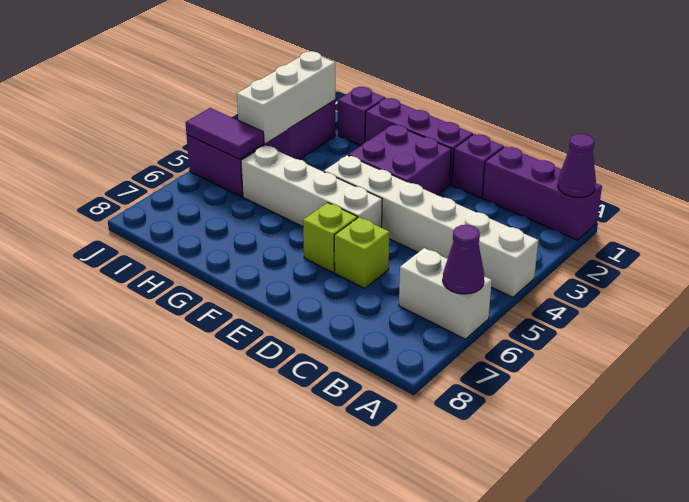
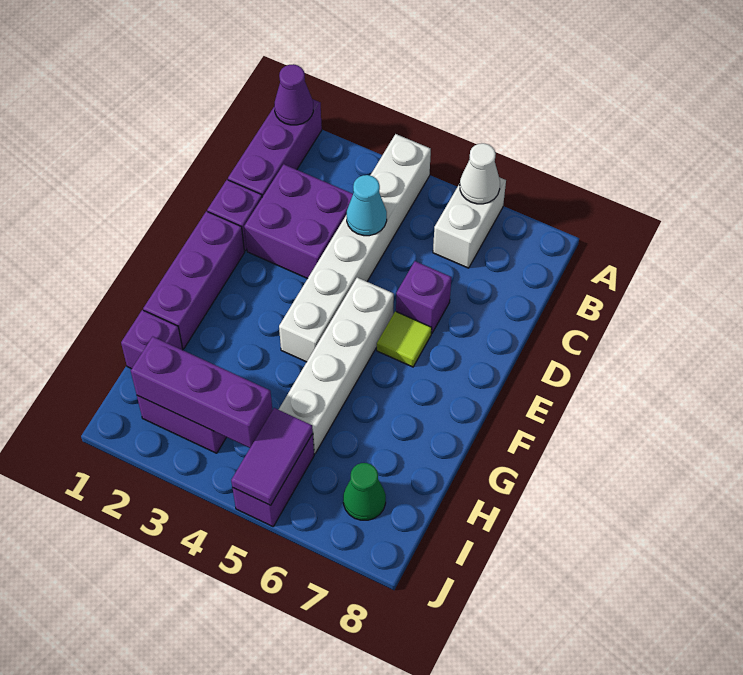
purple cone A6 level 2 -> white cone A6 level 2
none -> cyan cone C4 level 2
lime brick D6 level 1 -> purple brick D6 level 1
purple brick E2:F3 level 1 -> purple brick C2:D3 level 1
lime brick E6 level 1 -> lime tile E6 level 1
white brick I2:I4 level 2 -> purple brick I2:I4 level 2
none -> green cone I7 level 1

